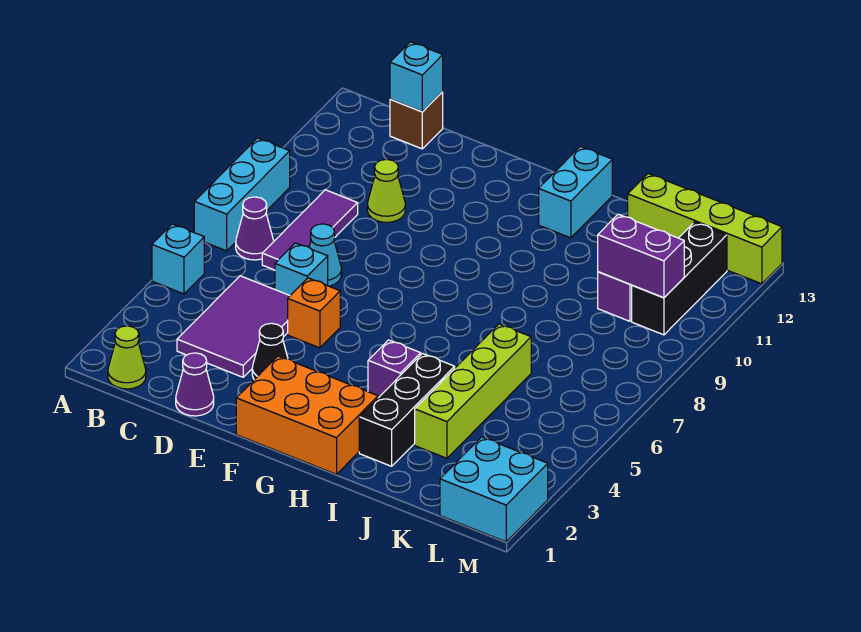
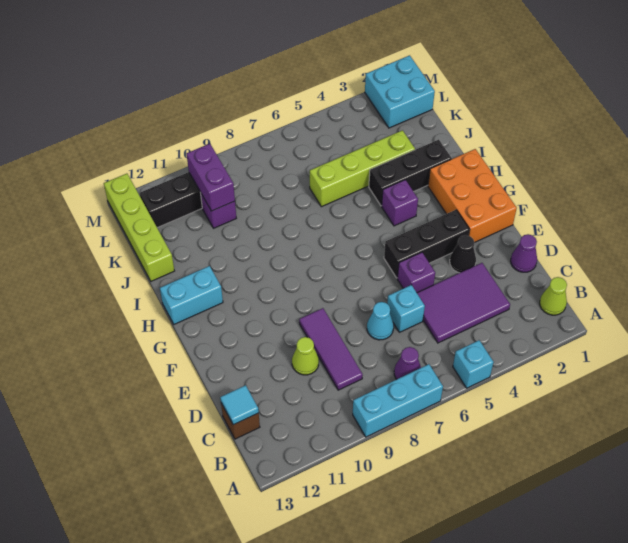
purple tile C7:C9 level 1 -> purple tile C9:E9 level 1
cyan brick C13 level 2 -> cyan tile C13 level 2
orange brick E5 level 1 -> purple brick E5 level 1
none -> black brick F3:F5 level 1

